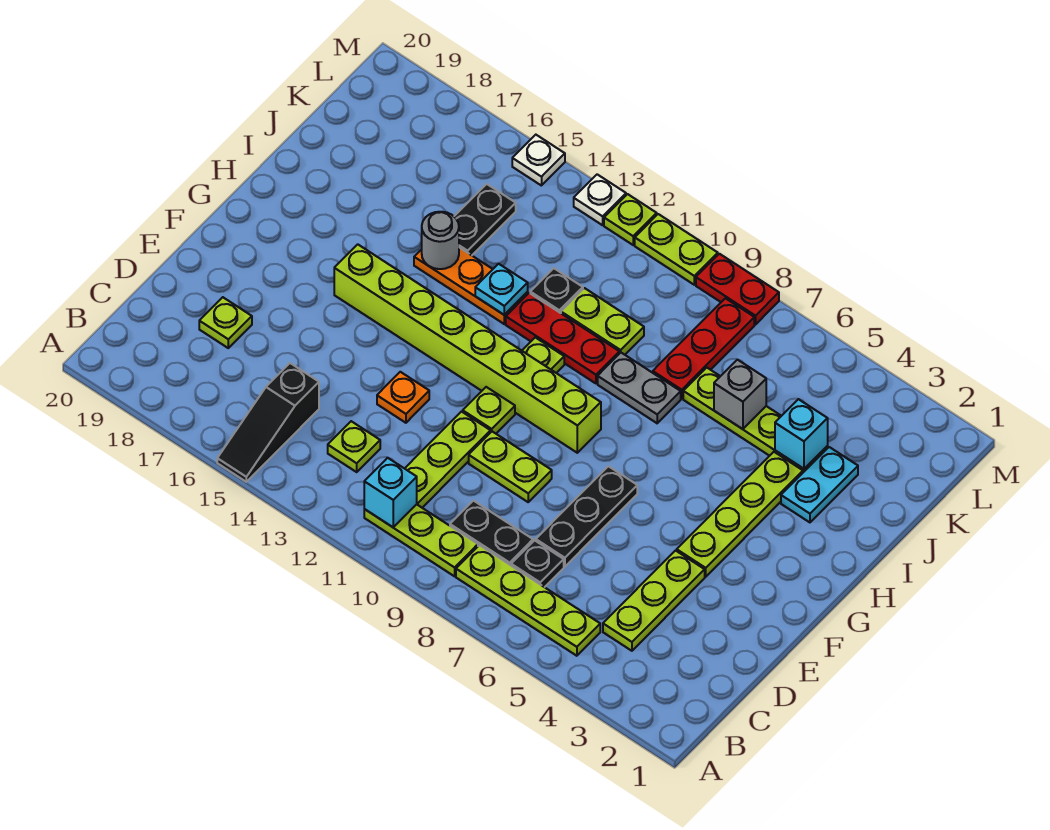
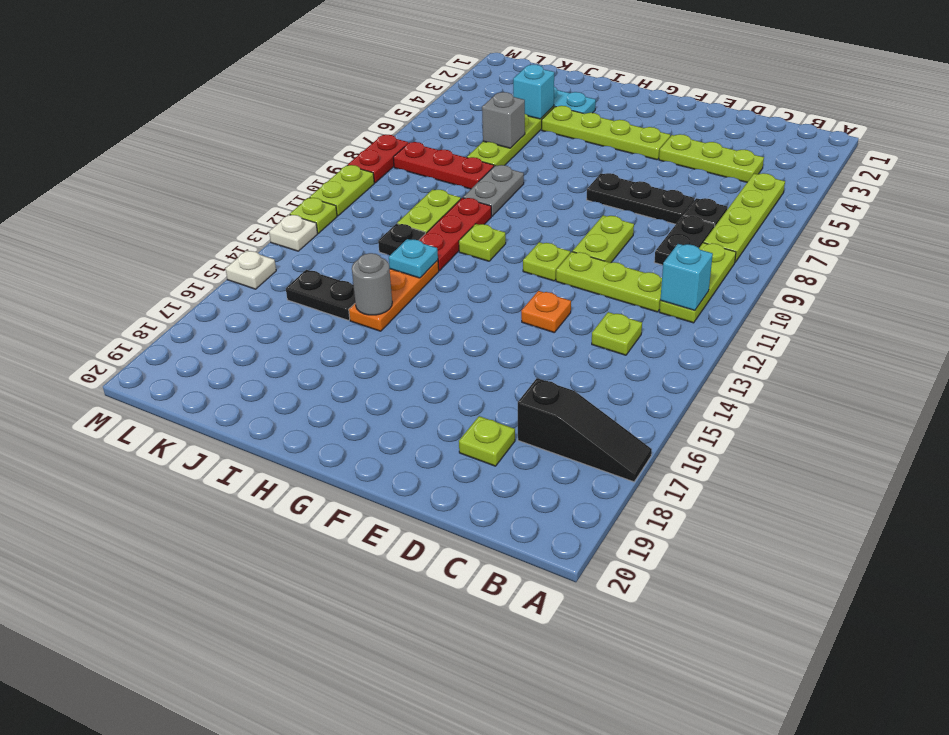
black slope A15:C15 level 1 top C -> black slope A17:C17 level 1 top C
lime brick G9:G16 level 1 -> none

